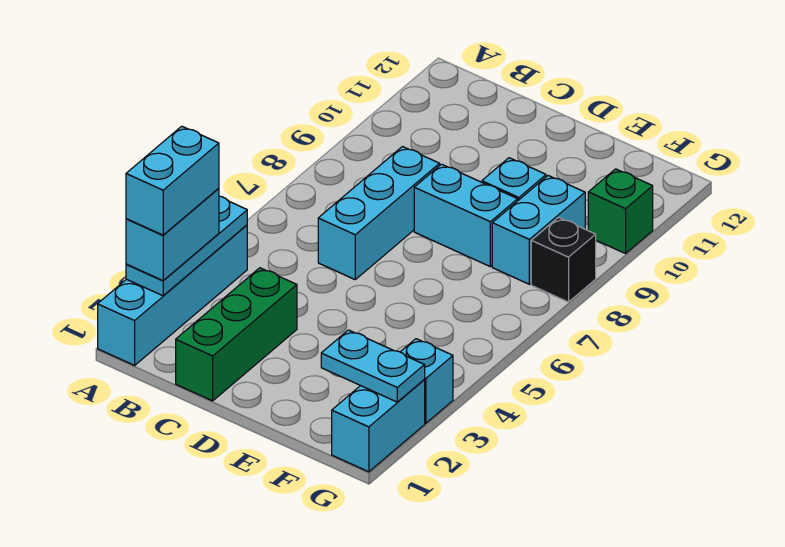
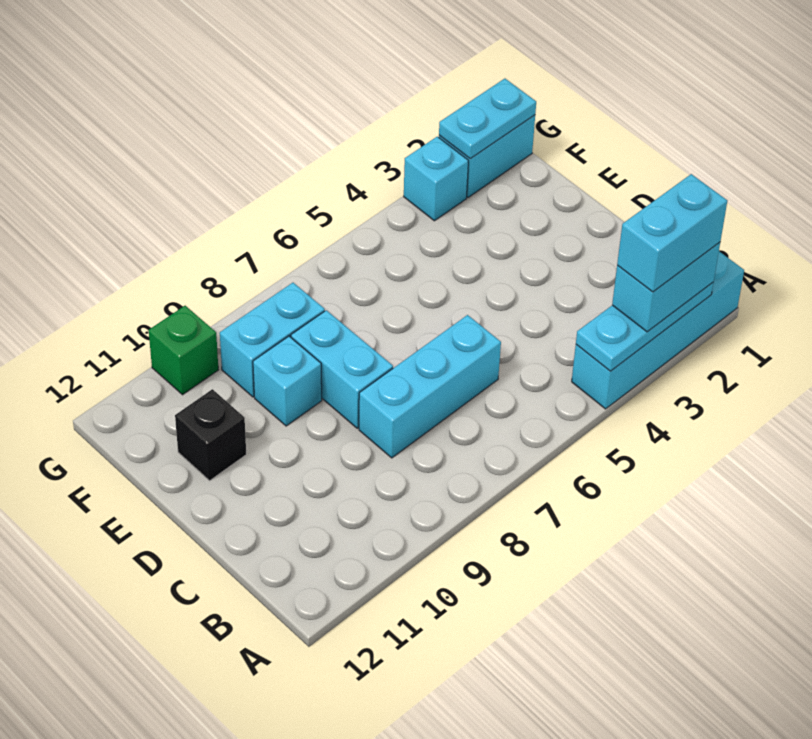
green brick C1:C3 level 1 -> none
cyan plate F2:G2 level 2 -> cyan plate G1:G2 level 2
black brick G8 level 1 -> black brick E11 level 1

